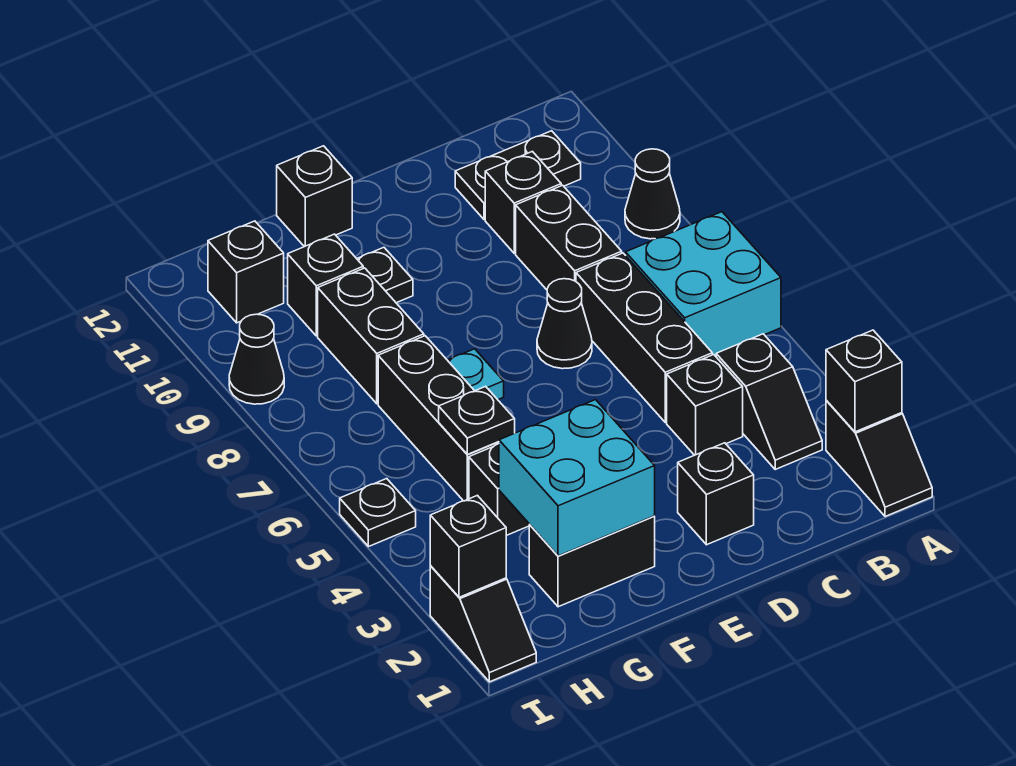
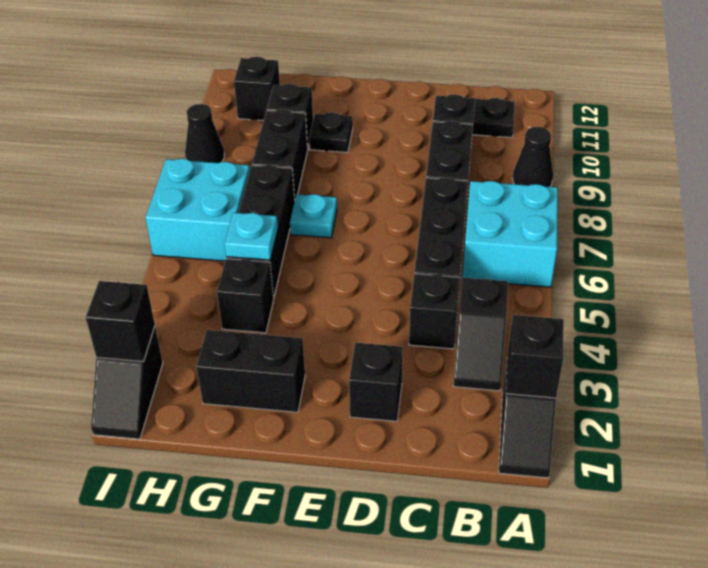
black cone D7 level 1 -> none
cyan brick F2:G3 level 2 -> cyan brick H6:I7 level 1
black brick F12 level 1 -> none
black plate G5 level 2 -> cyan plate G5 level 2
black plate I5 level 1 -> none

